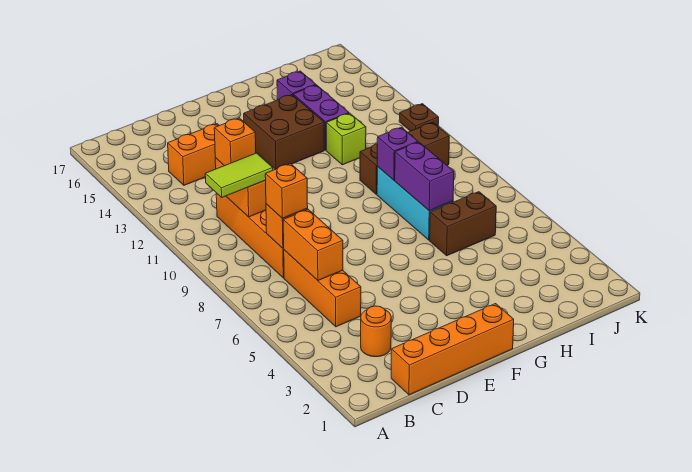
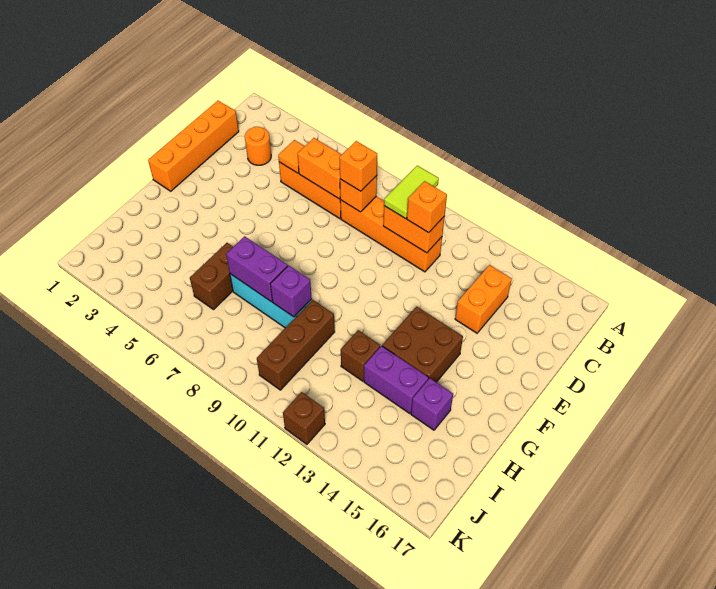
none -> orange tile C5 level 2
lime brick H12 level 1 -> brown brick H12 level 1
brown plate K12 level 1 -> brown brick K12 level 1

